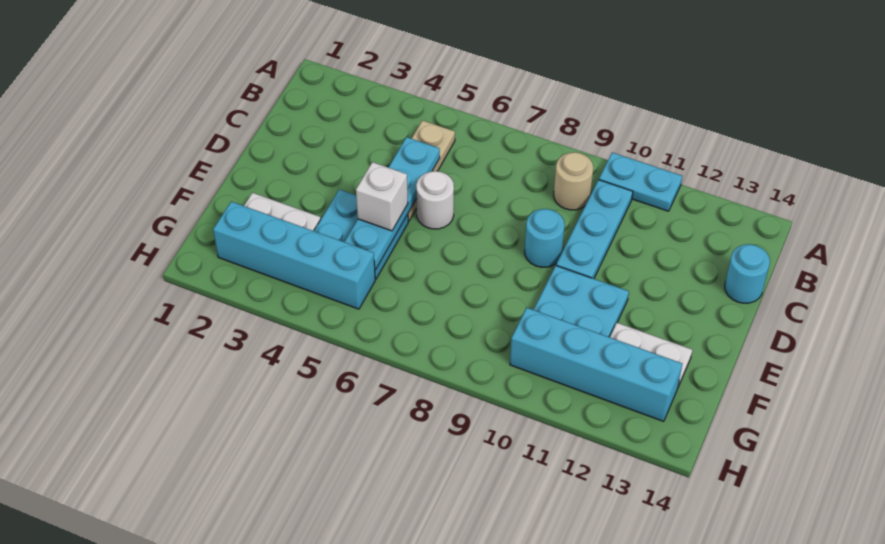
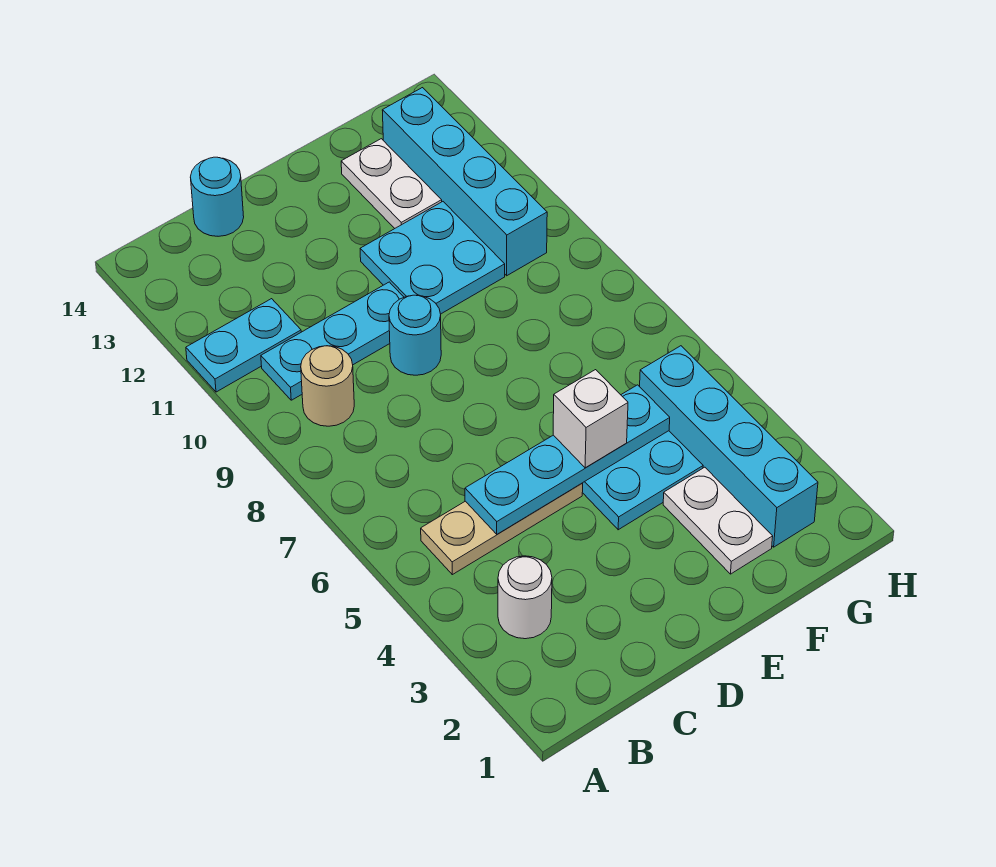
cyan plate A10:A11 level 1 -> cyan plate A11:B11 level 1
white round brick D6 level 1 -> white round brick B3 level 1

